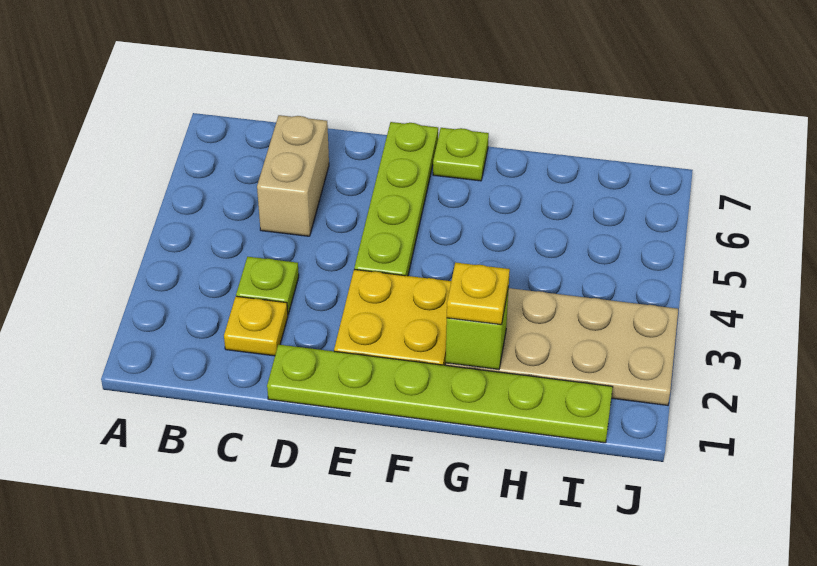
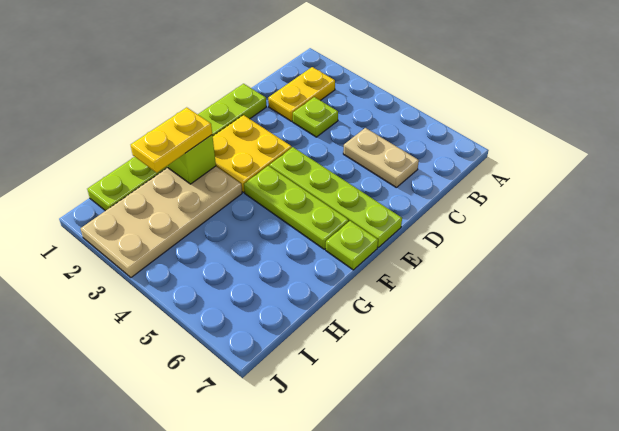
yellow plate C2 level 1 -> yellow plate B2:C2 level 1
tan brick C5:C6 level 1 -> tan plate C5:C6 level 1
none -> lime plate F4:F6 level 1
yellow plate G2 level 3 -> yellow plate G2:H2 level 3

